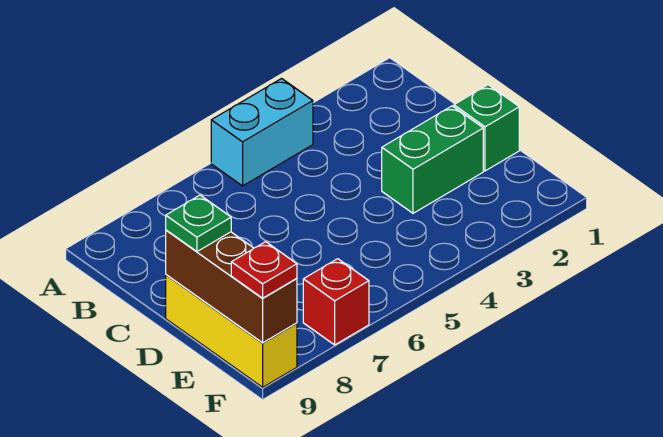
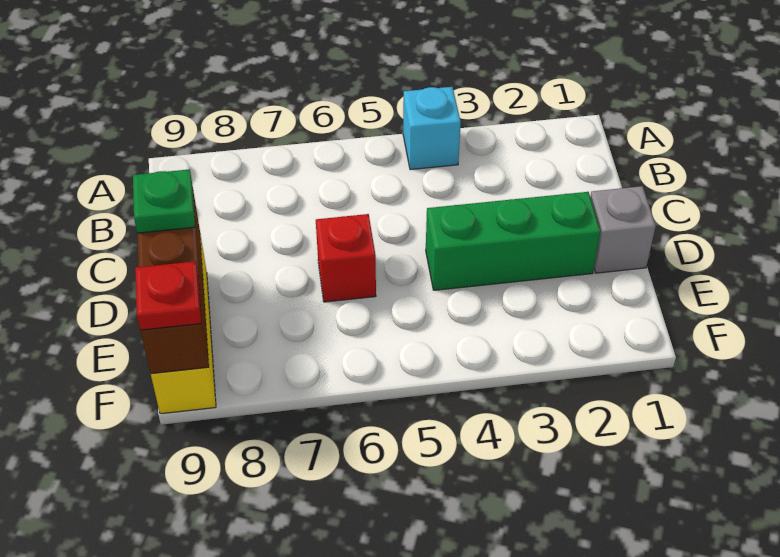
cyan brick A4:A5 level 1 -> cyan brick A4 level 1
green brick D1 level 1 -> grey brick D1 level 1
green brick D2:D3 level 1 -> green brick D2:D4 level 1
red brick F7 level 1 -> red brick D6 level 1

